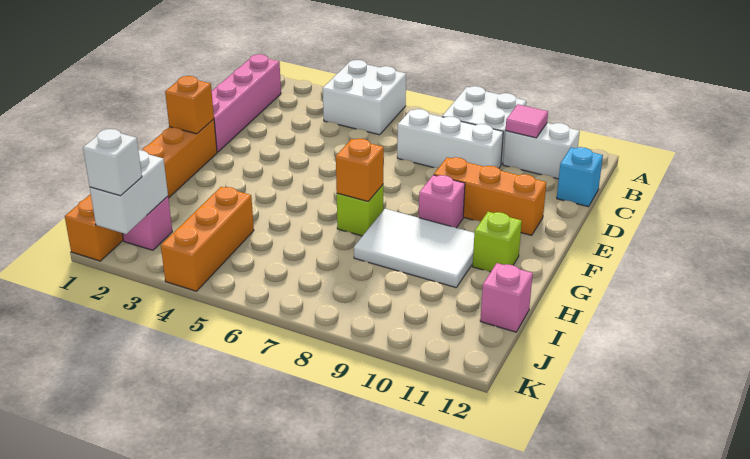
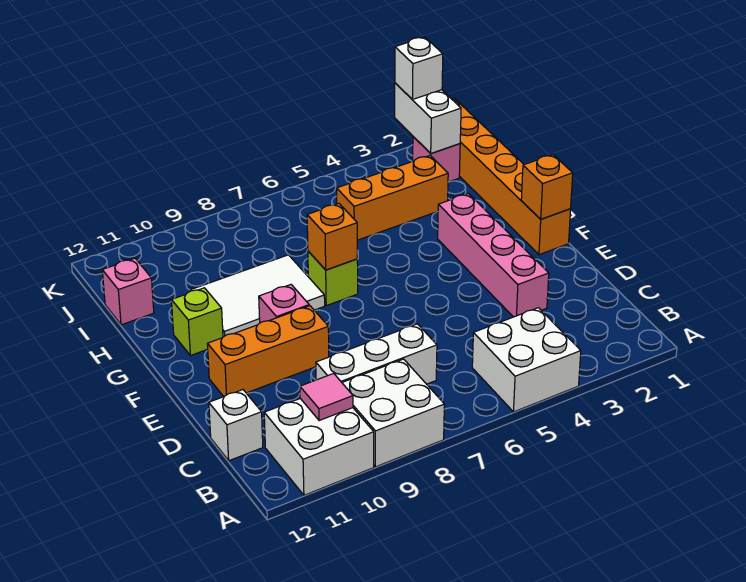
pink brick B1:E1 level 1 -> pink brick D3:G3 level 1
white brick B10:B11 level 1 -> white brick A10:B11 level 1
cyan brick C12 level 1 -> white brick C12 level 1
orange brick I4:K4 level 1 -> orange brick I3:I5 level 1

